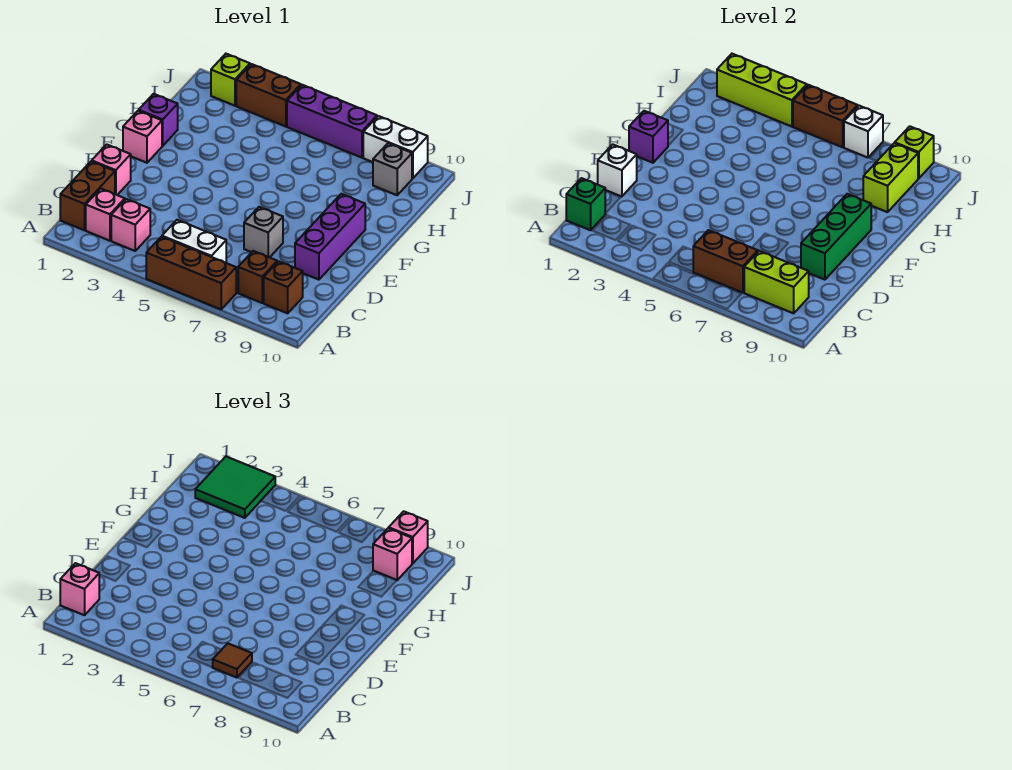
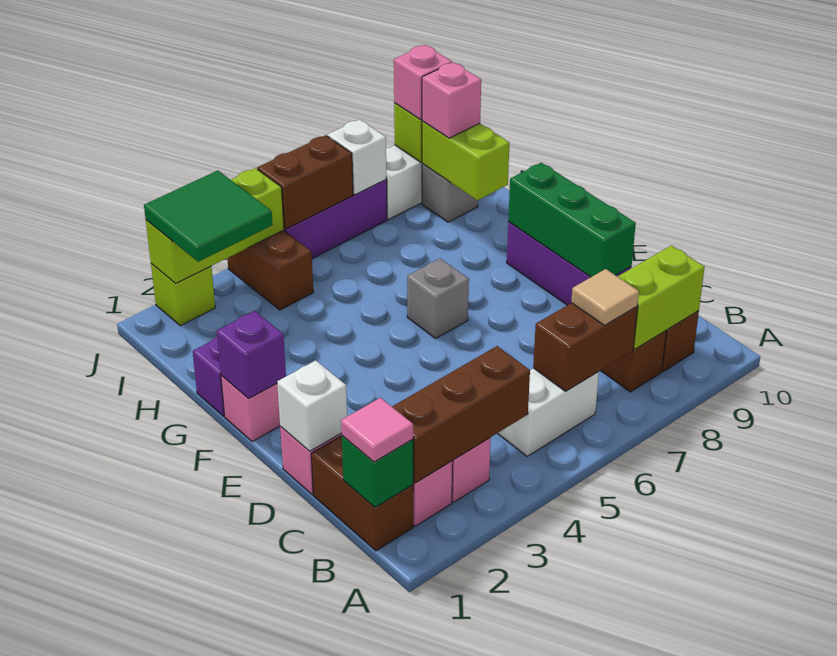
brown brick A5:A7 level 1 -> brown brick B2:B4 level 2
pink brick B1 level 3 -> pink tile B1 level 3
brown tile B7 level 3 -> tan tile B7 level 3
grey brick D7 level 1 -> grey brick F6 level 1
brown brick J3:J4 level 1 -> brown brick I4:J4 level 1

